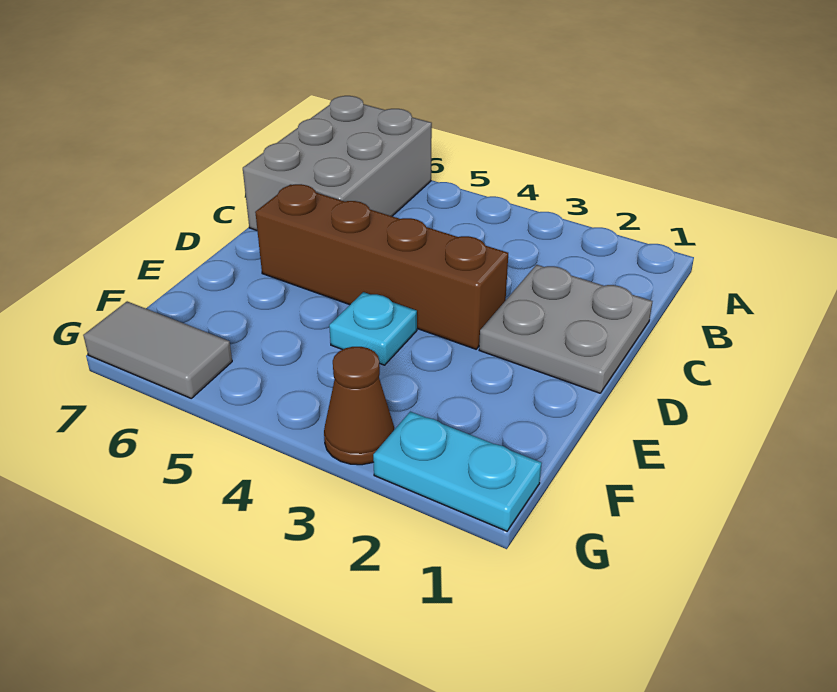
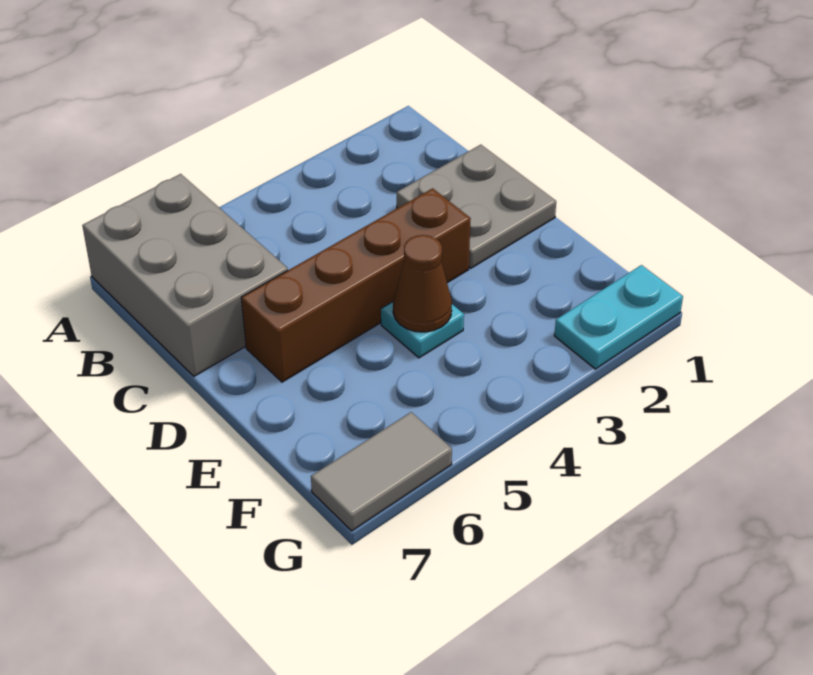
brown cone G3 level 1 -> brown cone E4 level 2

